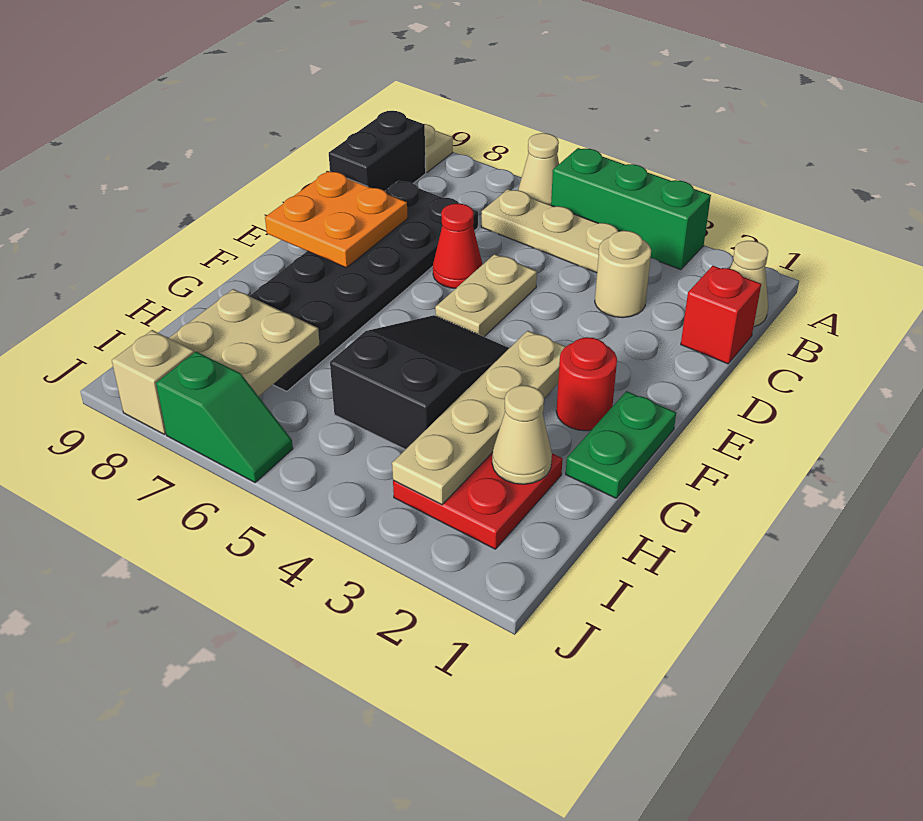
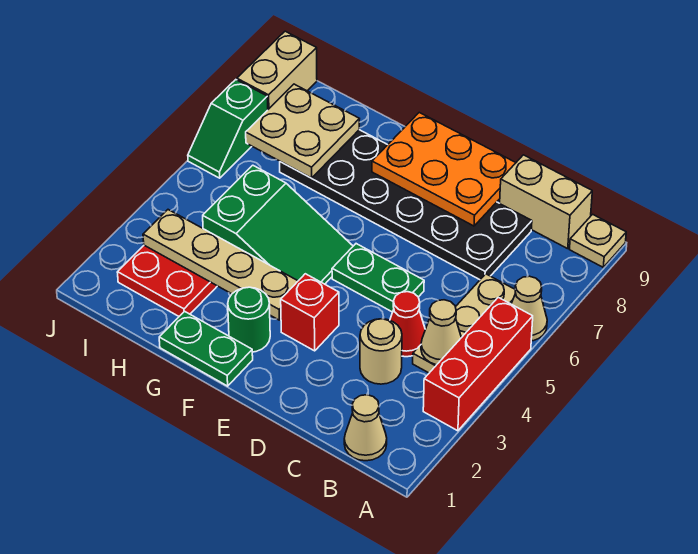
green brick A3:A5 level 1 -> red brick A3:A5 level 1
black brick B9:C9 level 1 -> tan brick B9:C9 level 1
red brick C1 level 1 -> red brick E3 level 1
tan plate D5:E5 level 1 -> green plate D5:E5 level 1
red cone D6 level 1 -> red cone C4 level 1
orange plate D8:E9 level 2 -> orange plate D8:F9 level 2
red round brick F2 level 1 -> green round brick F2 level 1
black slope F4:H5 level 1 top H -> green slope F4:H5 level 1 top H
tan cone H2 level 2 -> tan cone B4 level 2
tan brick J8 level 1 -> tan brick J8:J9 level 1

